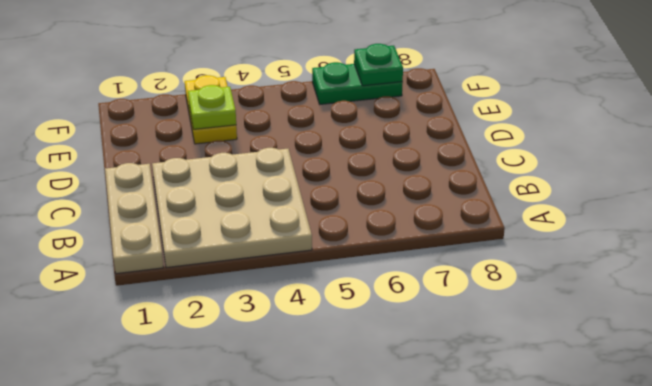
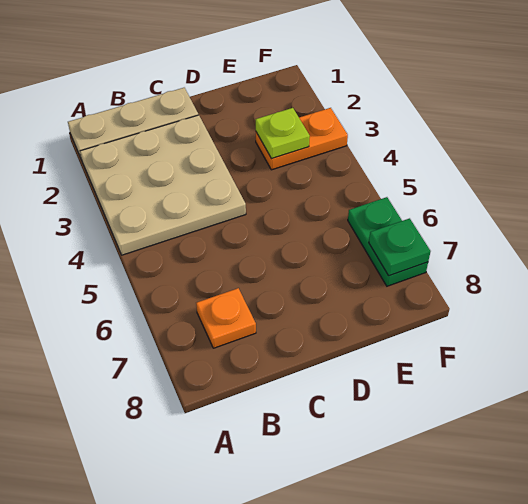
none -> orange plate B7 level 1
yellow plate E3:F3 level 1 -> orange plate E3:F3 level 1

